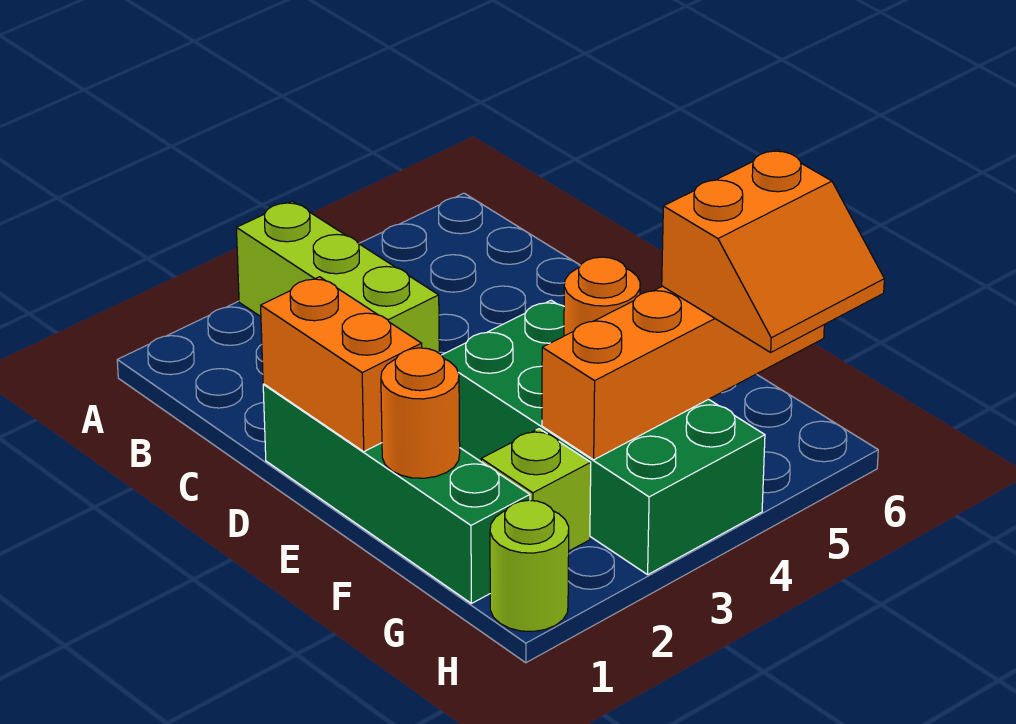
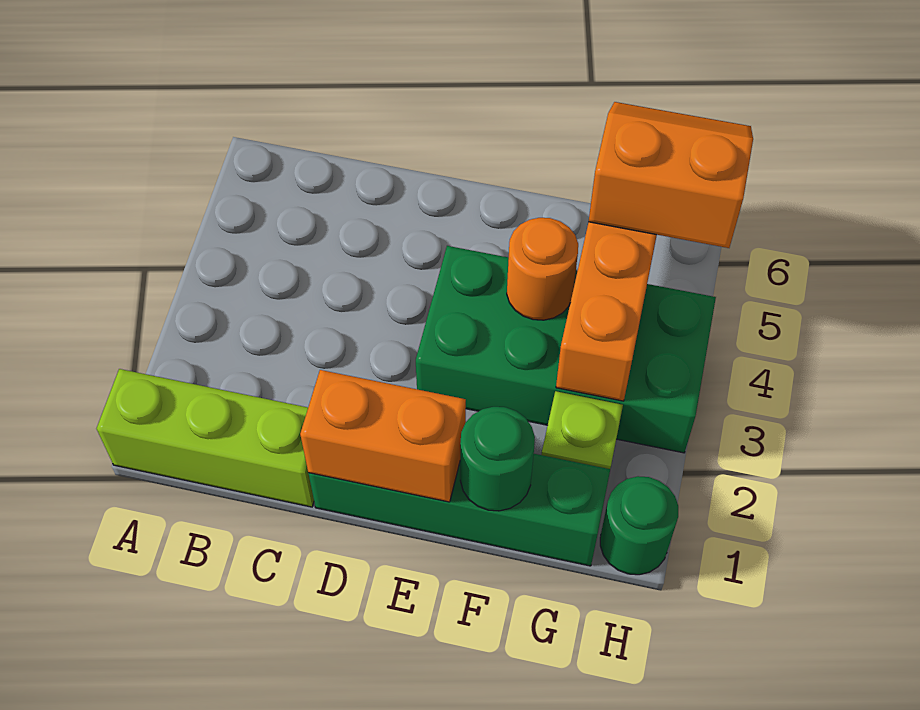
lime brick A3:C3 level 1 -> lime brick A1:C1 level 1
orange round brick F1 level 2 -> green round brick F1 level 2
orange slope G5:H6 level 3 top G -> orange slope G5:H6 level 3 top 5
lime round brick H1 level 1 -> green round brick H1 level 1

